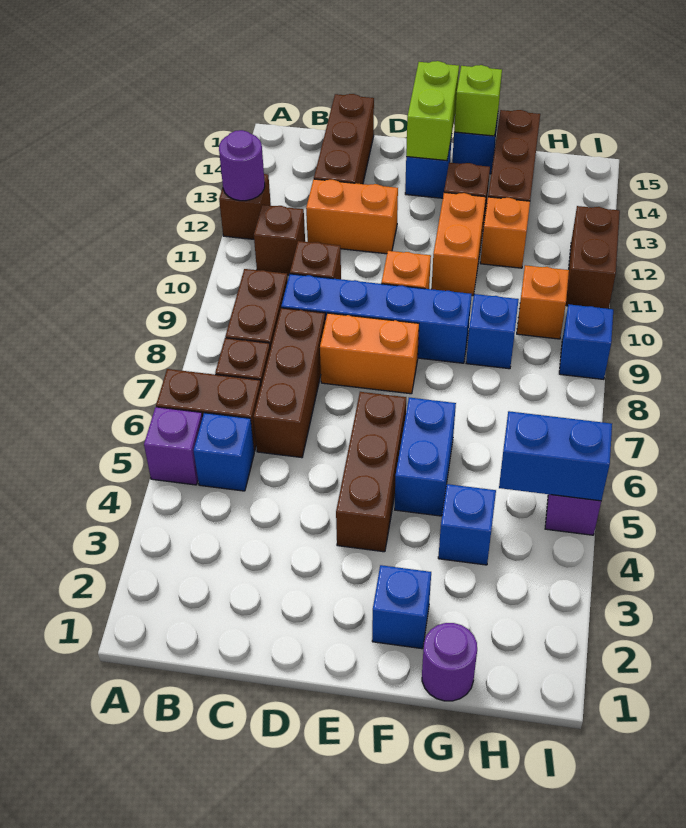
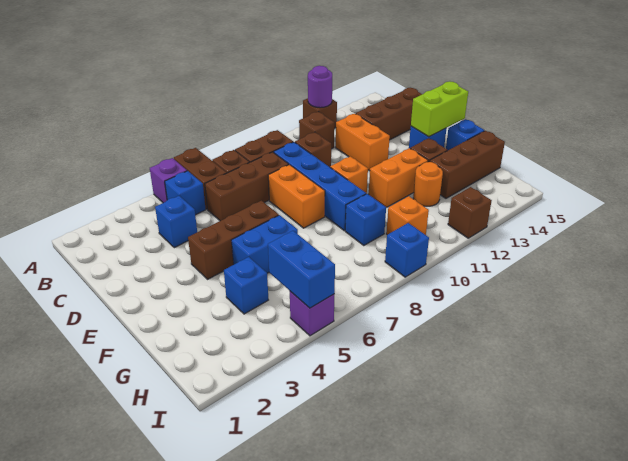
blue brick F2 level 1 -> blue brick C4 level 1
lime brick F15 level 2 -> none
purple round brick G1 level 1 -> none
orange brick G12 level 1 -> orange round brick G12 level 1
brown brick I11:I12 level 1 -> brown brick I12 level 1

